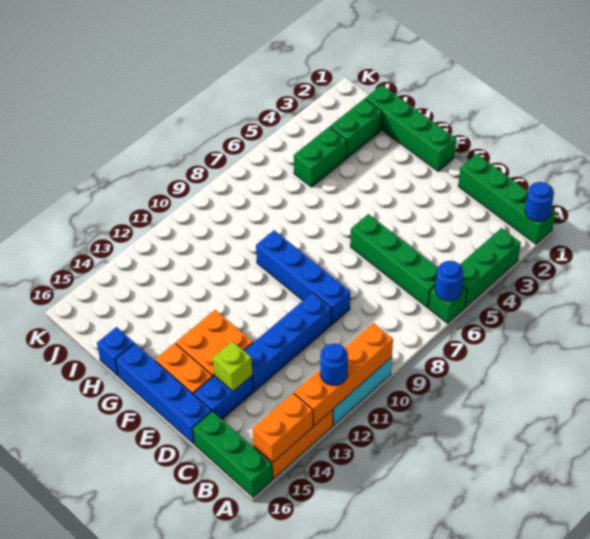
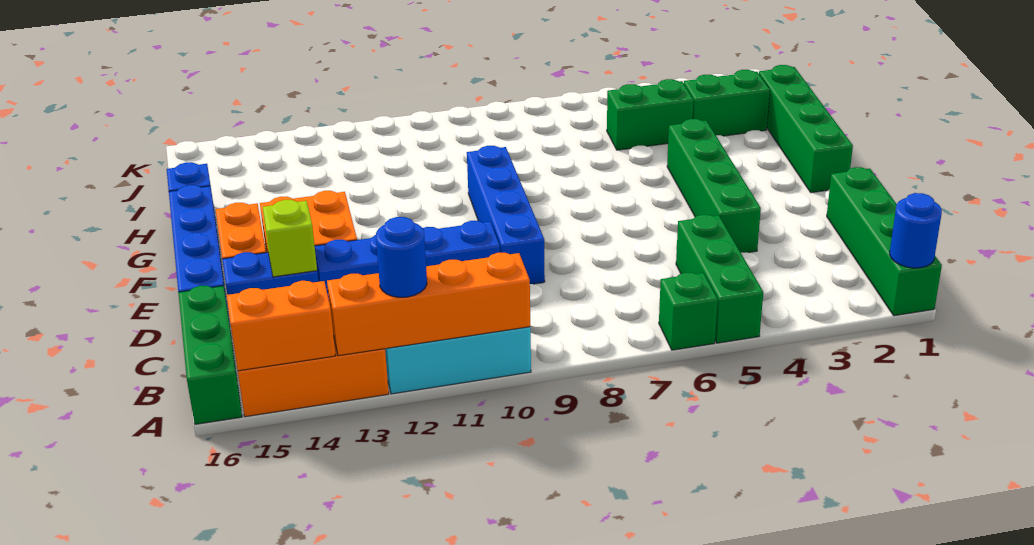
green brick A3:A5 level 1 -> green brick A5:C5 level 1
blue round brick A6 level 2 -> none
green brick B6:E6 level 1 -> green brick D4:G4 level 1

